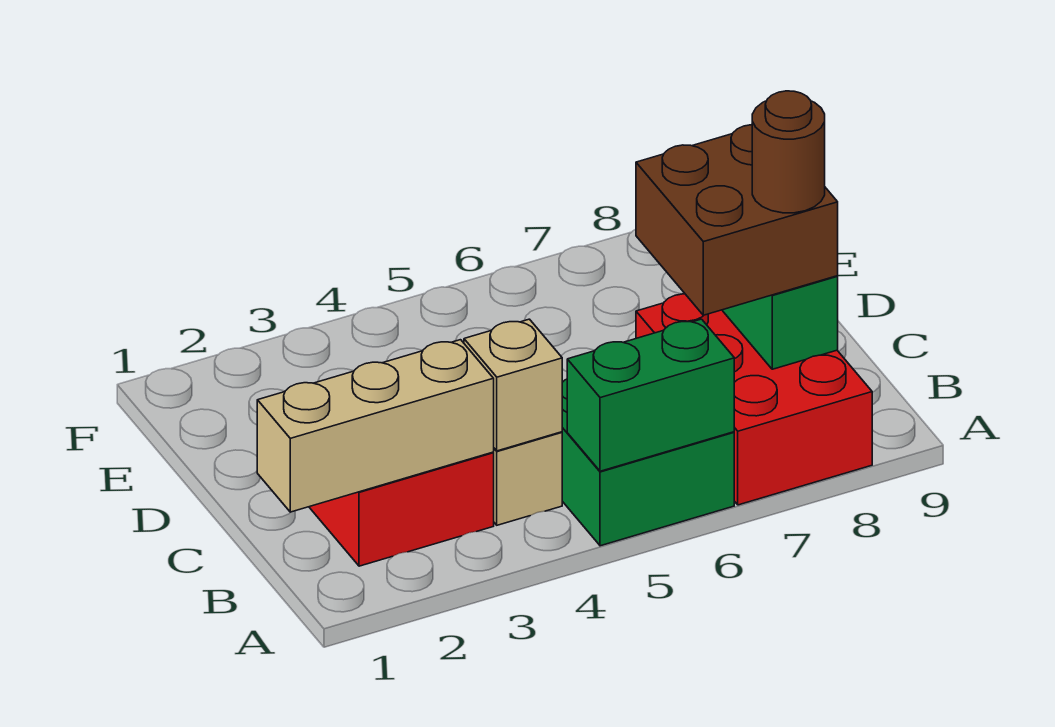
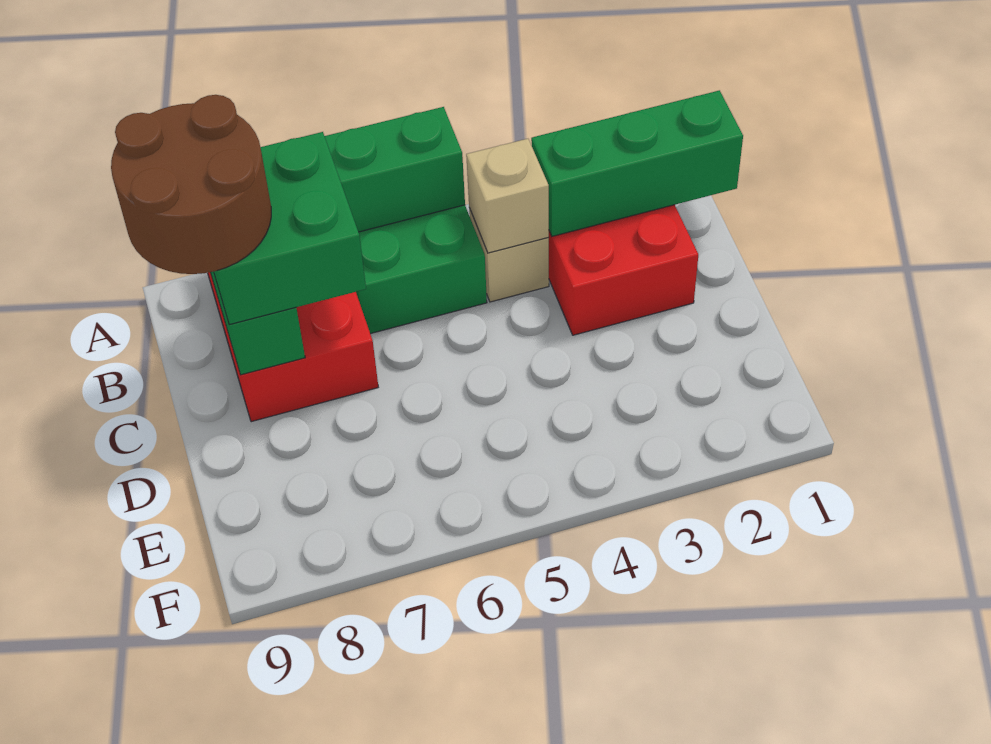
tan brick B1:B3 level 2 -> green brick B1:B3 level 2
brown brick B7:C8 level 3 -> green brick B7:C8 level 3
brown round brick B8 level 4 -> brown round brick B8:C9 level 4

